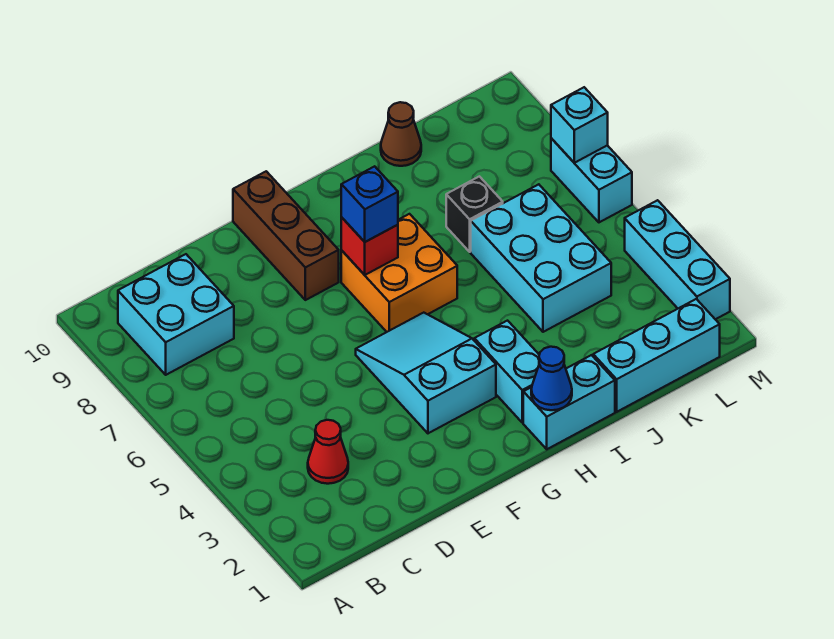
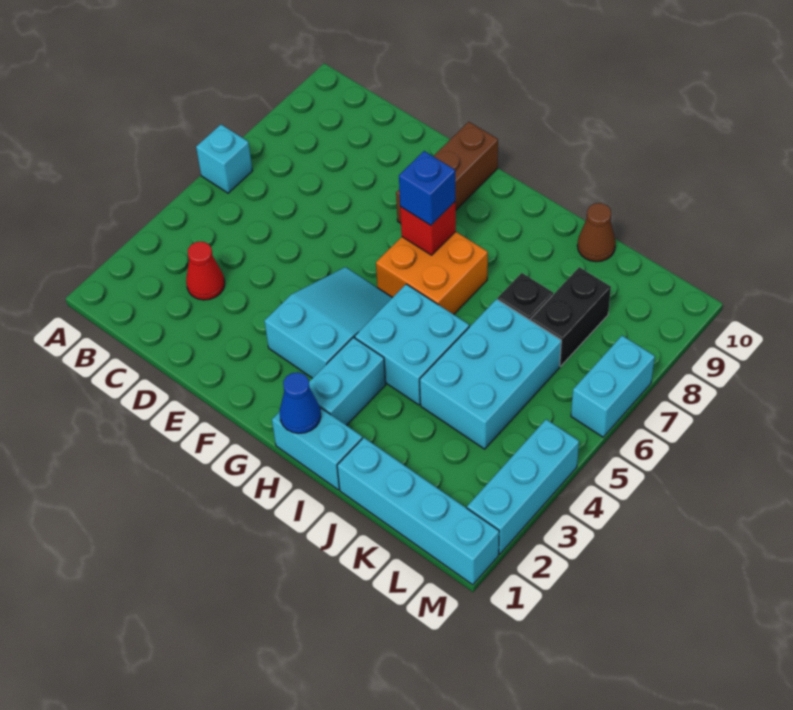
cyan brick B8:C9 level 1 -> cyan brick H4:I5 level 1
cyan brick J1:L1 level 1 -> cyan brick J1:M1 level 1
none -> black brick K7:K8 level 1
cyan brick M7 level 2 -> cyan brick A6 level 1

